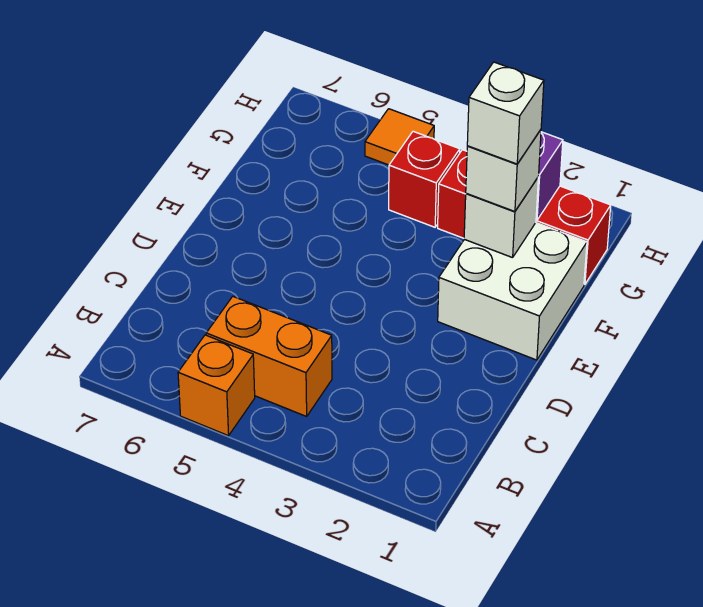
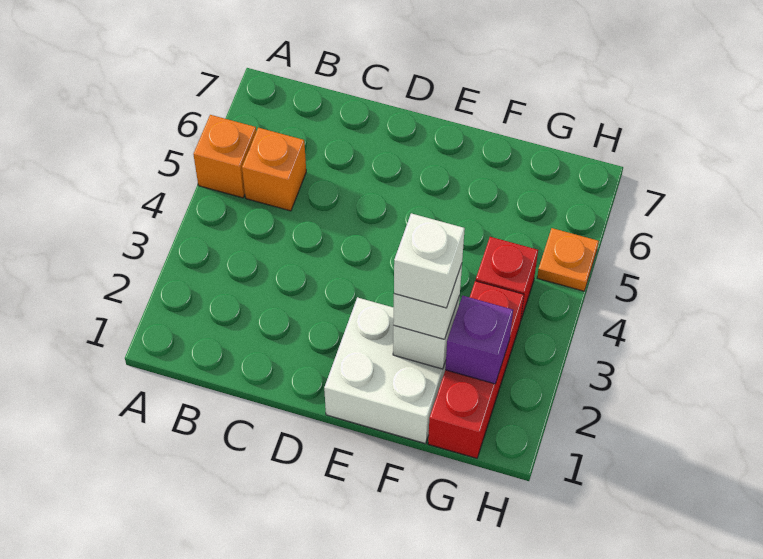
orange brick B4:B5 level 1 -> orange brick B5 level 1
orange tile H5 level 1 -> orange plate H5 level 1

